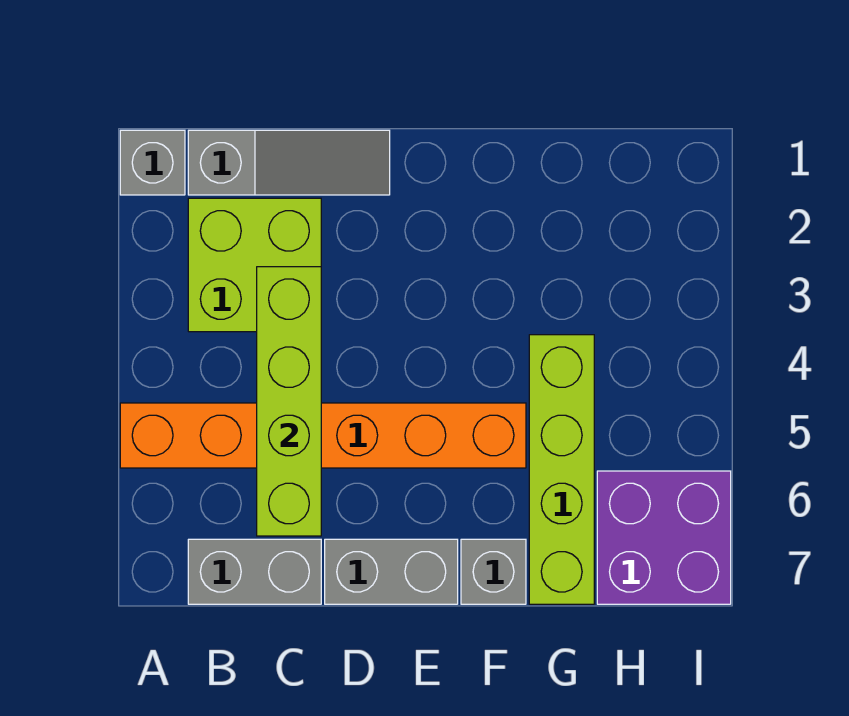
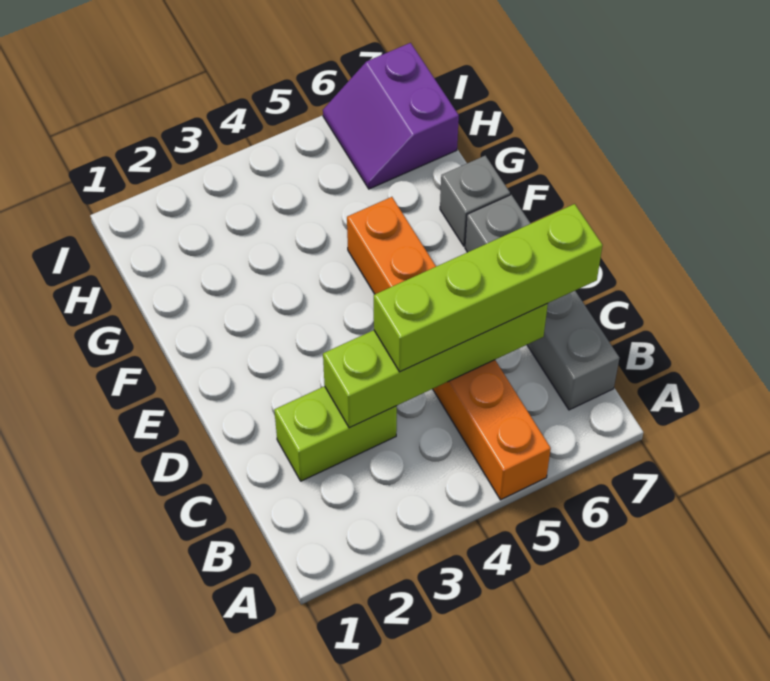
grey brick A1 level 1 -> none
grey slope B1:D1 level 1 top B -> none
lime brick B2:C3 level 1 -> lime brick C2:C3 level 1
lime brick G4:G7 level 1 -> lime brick C4:C7 level 3
purple brick H6:I7 level 1 -> purple slope H6:I7 level 1 top 7

